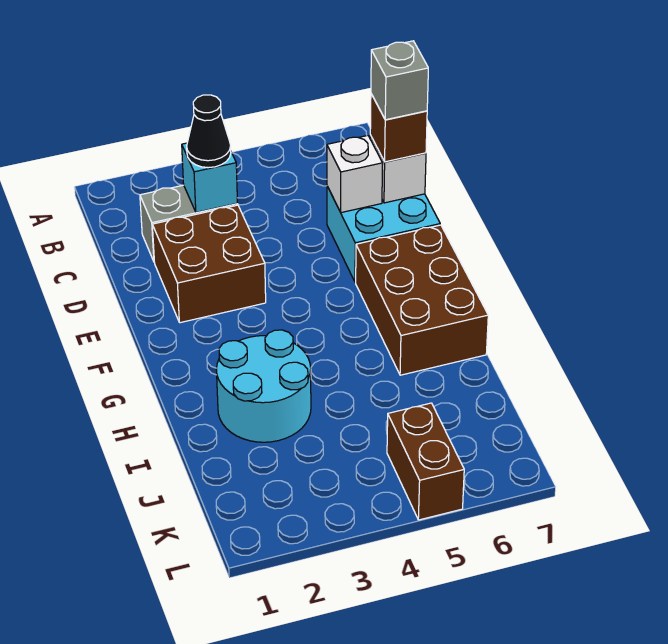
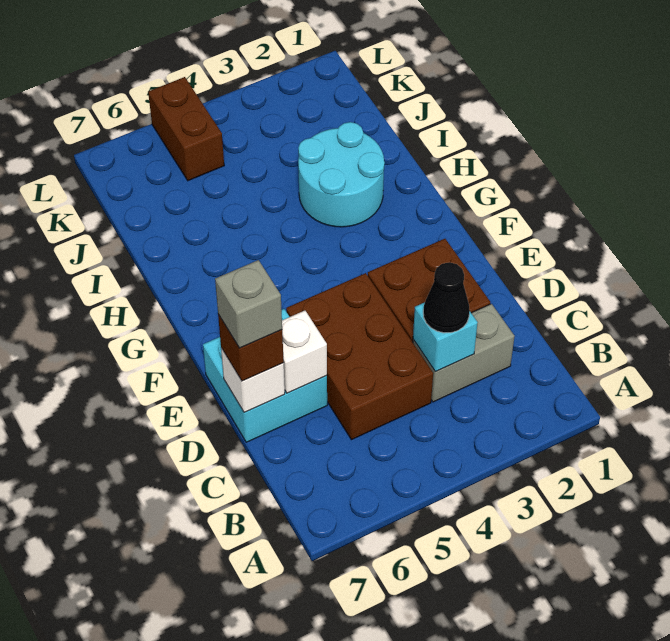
brown brick F6:H7 level 1 -> brown brick C4:E5 level 1

